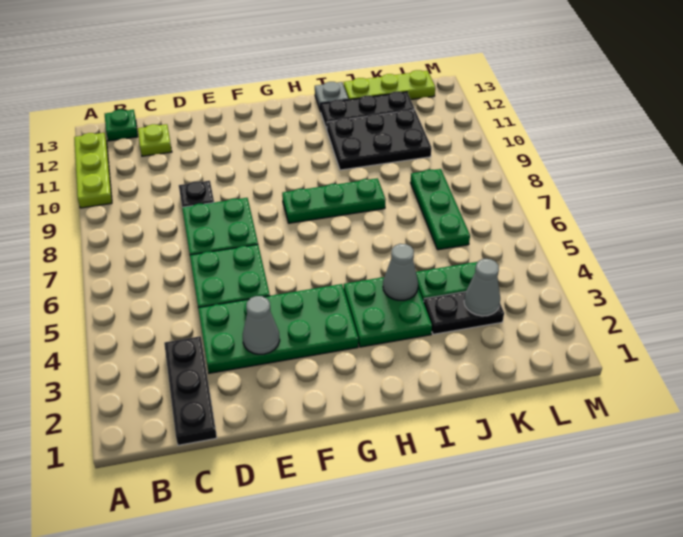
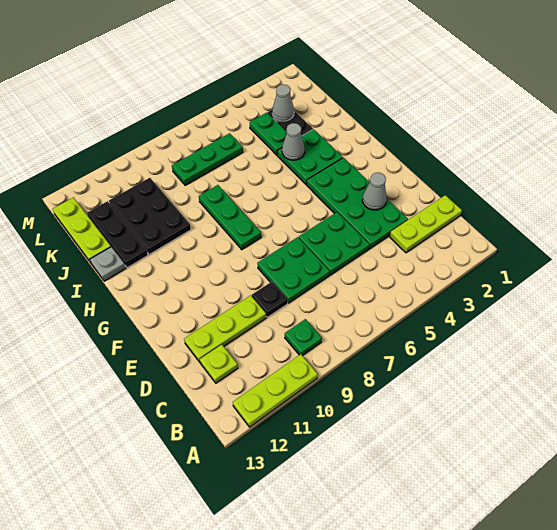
green plate B13 level 1 -> green plate B9 level 1
black plate C1:C3 level 1 -> lime plate C1:C3 level 1
none -> lime plate D10:D12 level 1

